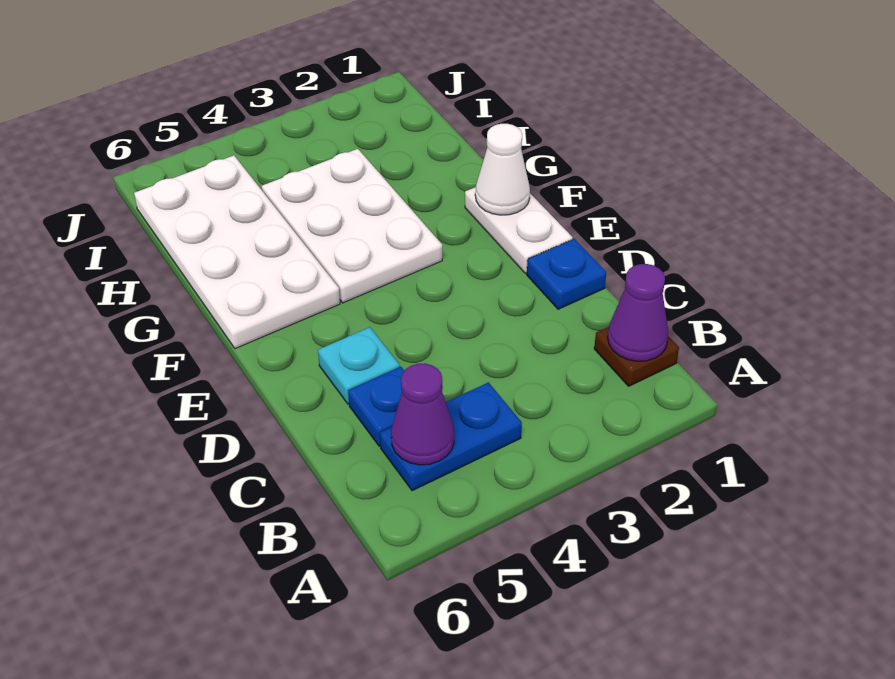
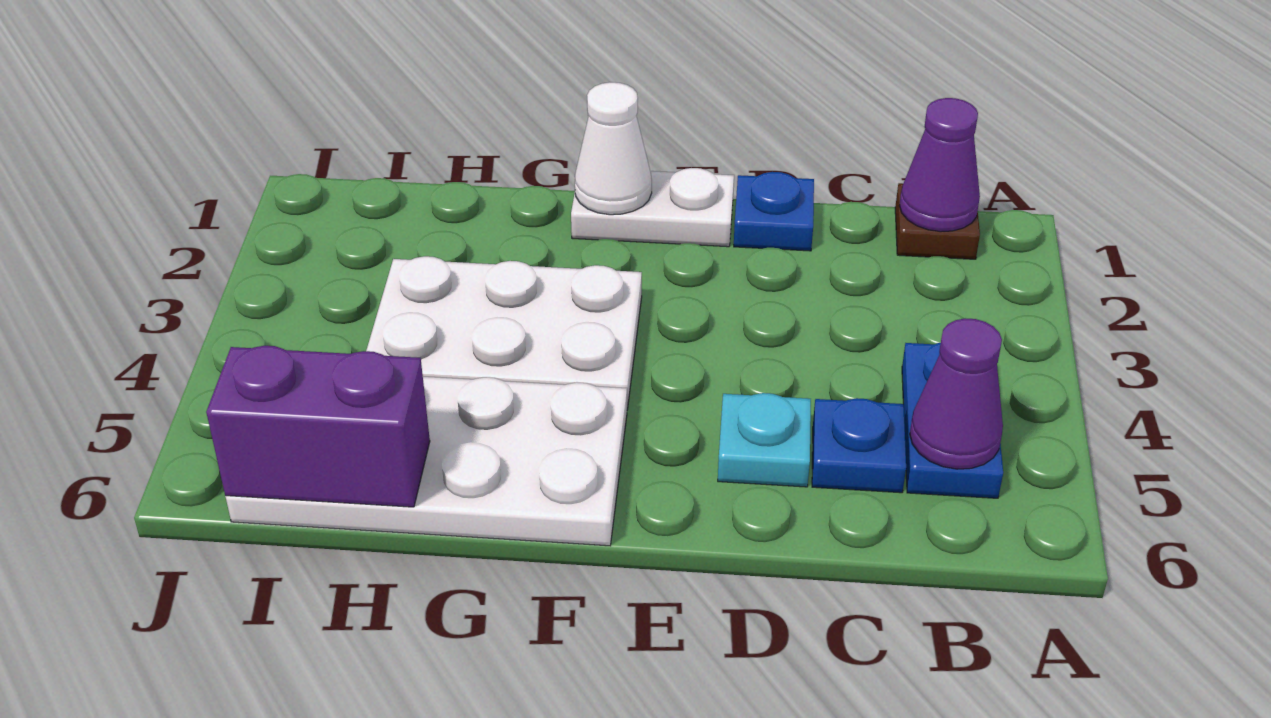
none -> purple brick H6:I6 level 2

